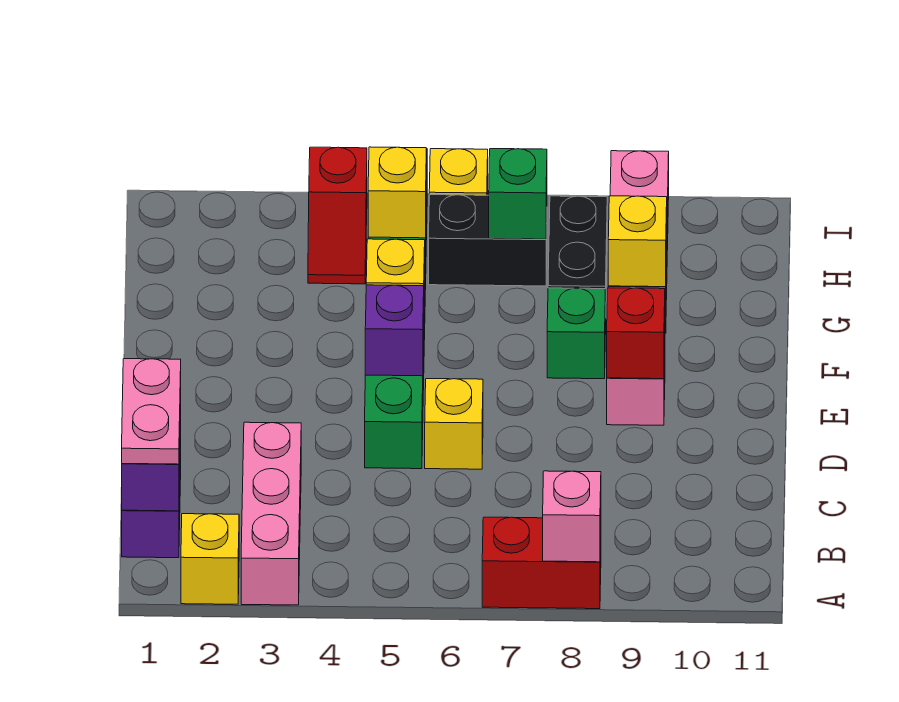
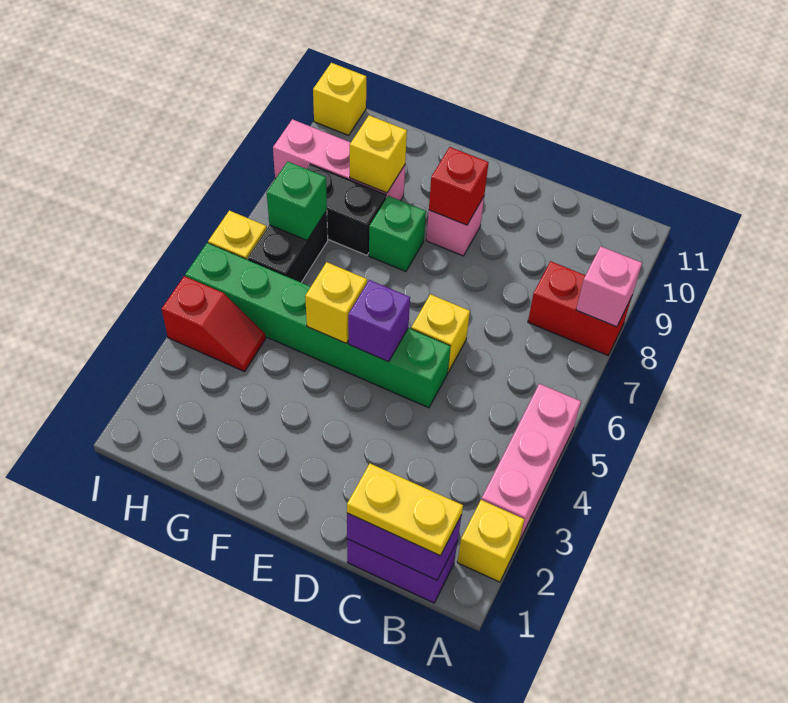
pink brick A3:C3 level 1 -> pink brick A3:A5 level 1
red brick A7:A8 level 1 -> red brick A8:B8 level 1
pink plate B1:C1 level 3 -> yellow plate B1:C1 level 3
yellow brick H5 level 2 -> yellow brick I11 level 1

